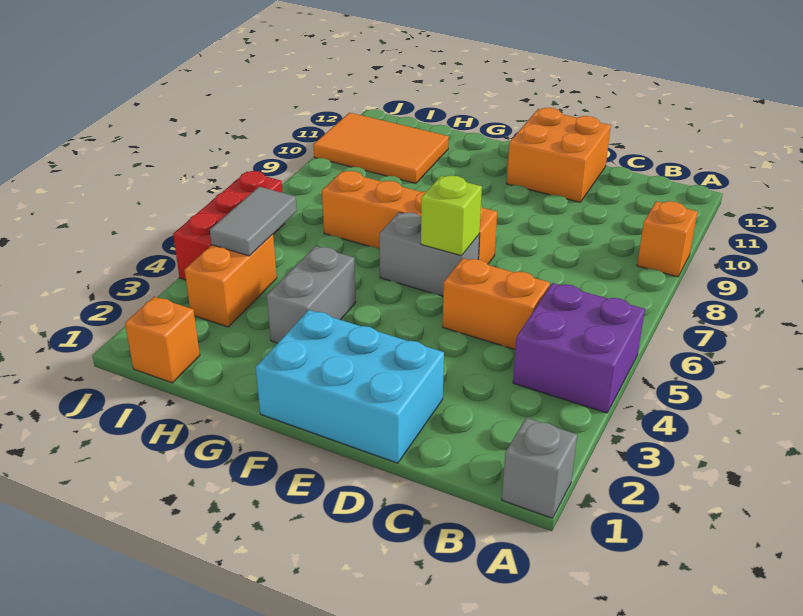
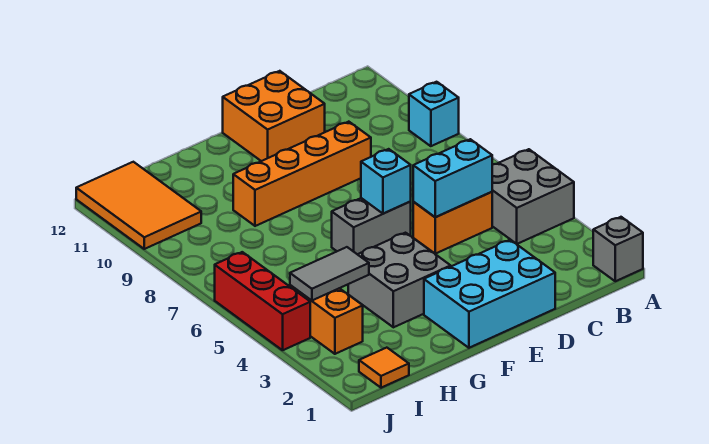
purple brick A4:B5 level 1 -> grey brick A4:B5 level 1
orange brick A9 level 1 -> cyan brick A9 level 1
none -> cyan brick C5:D5 level 2
lime brick E6 level 2 -> cyan brick E6 level 2
orange brick E7:H7 level 1 -> orange brick D9:G9 level 1
grey brick G3:G4 level 1 -> grey brick F3:G4 level 1
orange tile H10:J11 level 1 -> orange tile I10:J12 level 1
orange brick I1 level 1 -> orange tile I1 level 1
grey tile I4:I5 level 2 -> grey tile H4:I4 level 2

